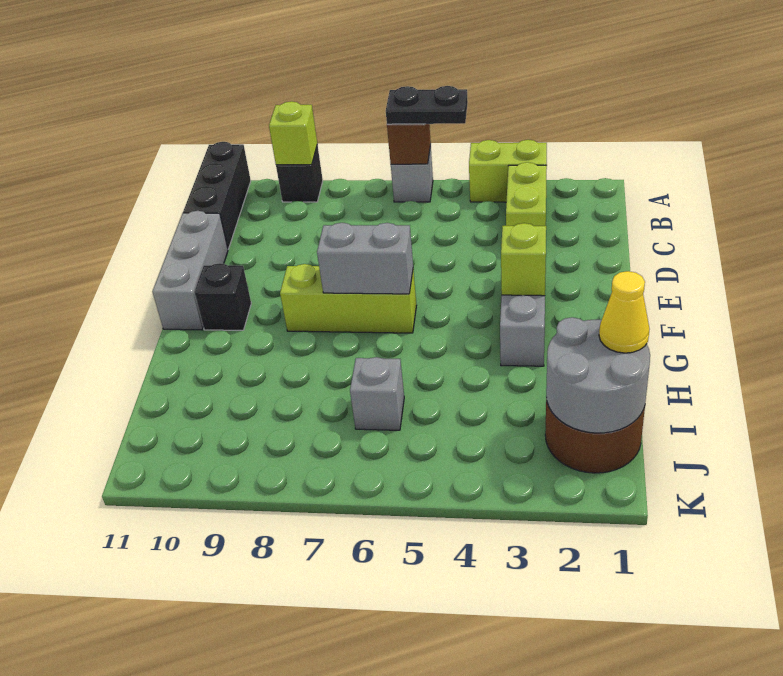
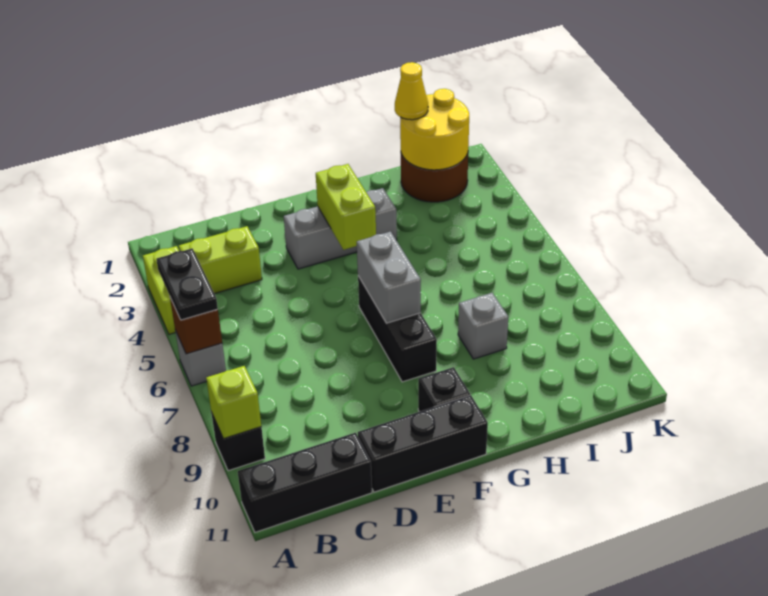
grey brick D11:F11 level 1 -> black brick D11:F11 level 1
lime brick F3 level 2 -> lime brick F3:F4 level 2
lime brick F6:F8 level 1 -> black brick F6:F8 level 1
grey round brick I1:J2 level 2 -> yellow round brick I1:J2 level 2
grey brick I6 level 1 -> grey brick H8 level 1

